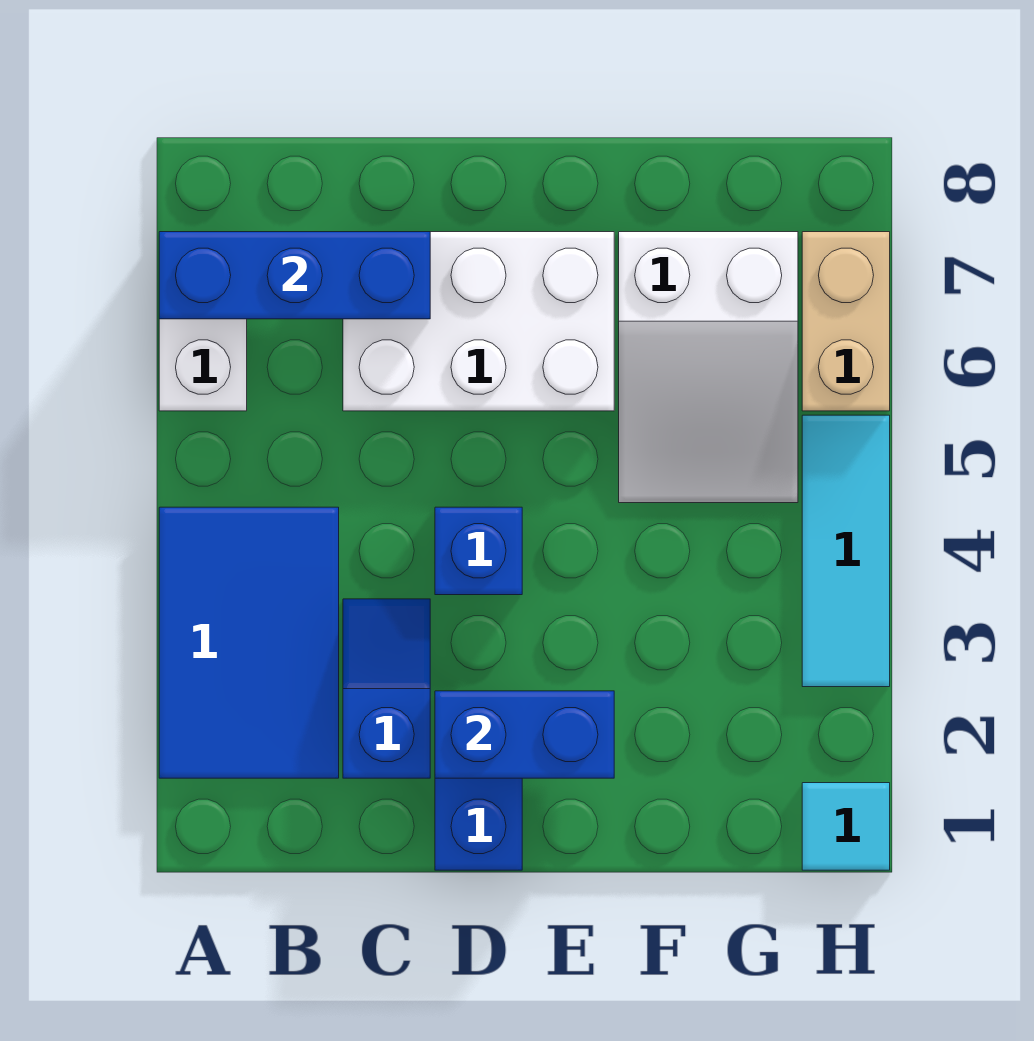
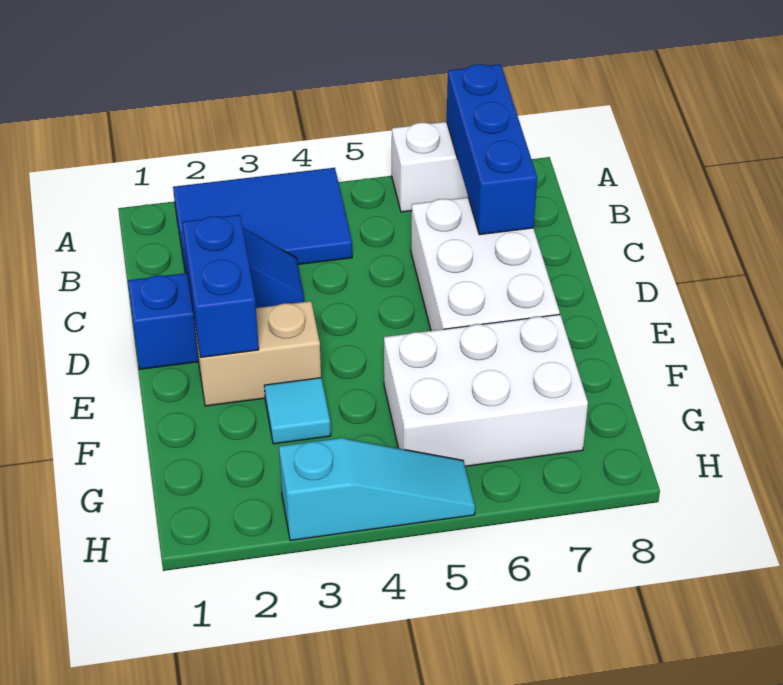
blue brick D4 level 1 -> none
white slope F5:G7 level 1 top 7 -> white brick F5:G7 level 1
cyan tile H1 level 1 -> cyan tile F3 level 1
cyan tile H3:H5 level 1 -> cyan slope H3:H5 level 1 top 3
tan brick H6:H7 level 1 -> tan brick E2:E3 level 1

